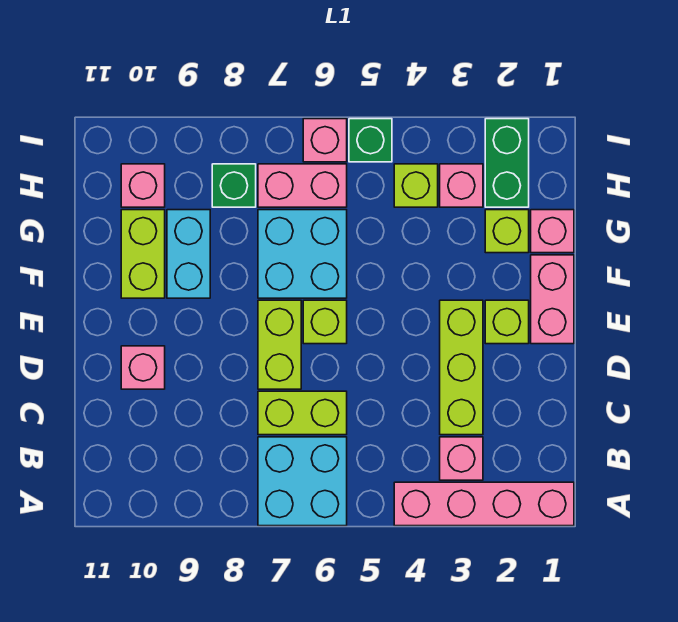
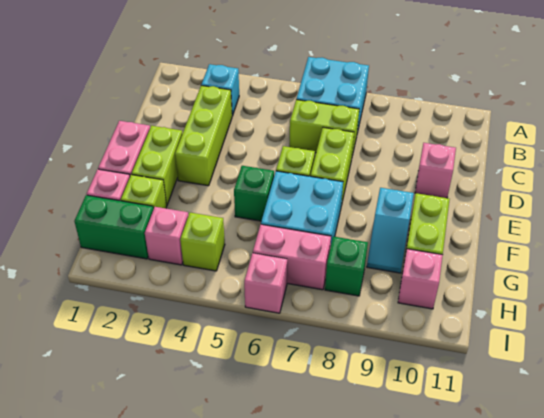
pink brick A1:A4 level 1 -> none
pink brick B3 level 1 -> cyan brick B3 level 1
lime brick E2 level 1 -> lime brick E2:F2 level 1
cyan brick F9:G9 level 1 -> cyan slope F9:G9 level 1 top F
green brick H2:I2 level 1 -> green brick H1:H2 level 1
green brick I5 level 1 -> green brick F5 level 1

